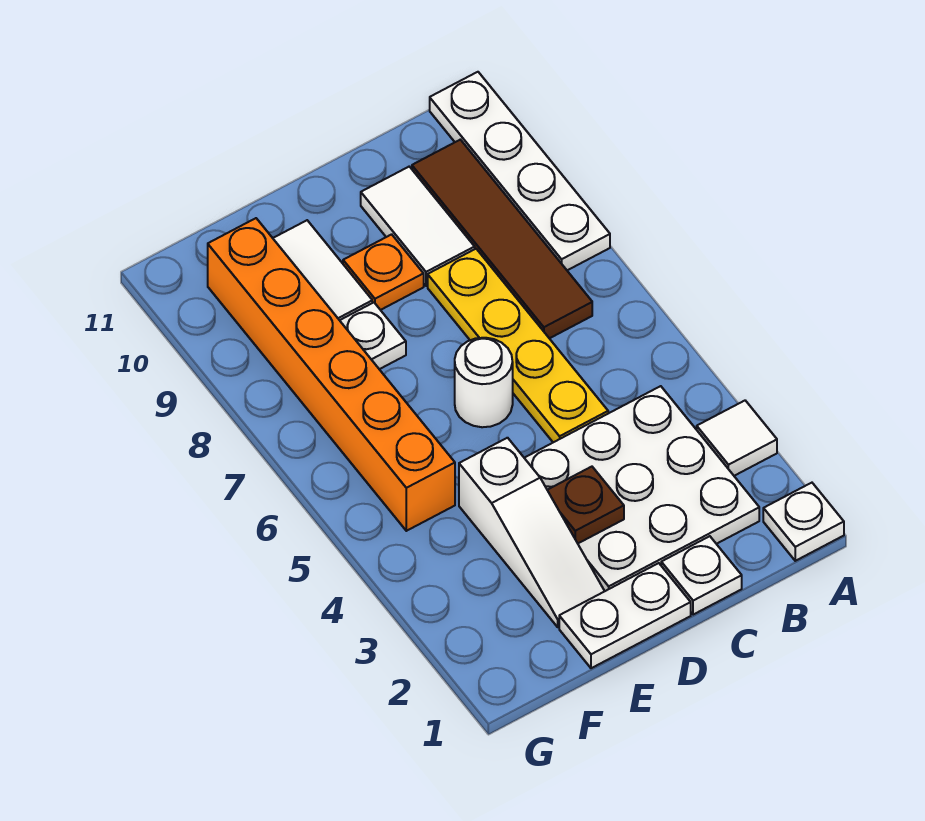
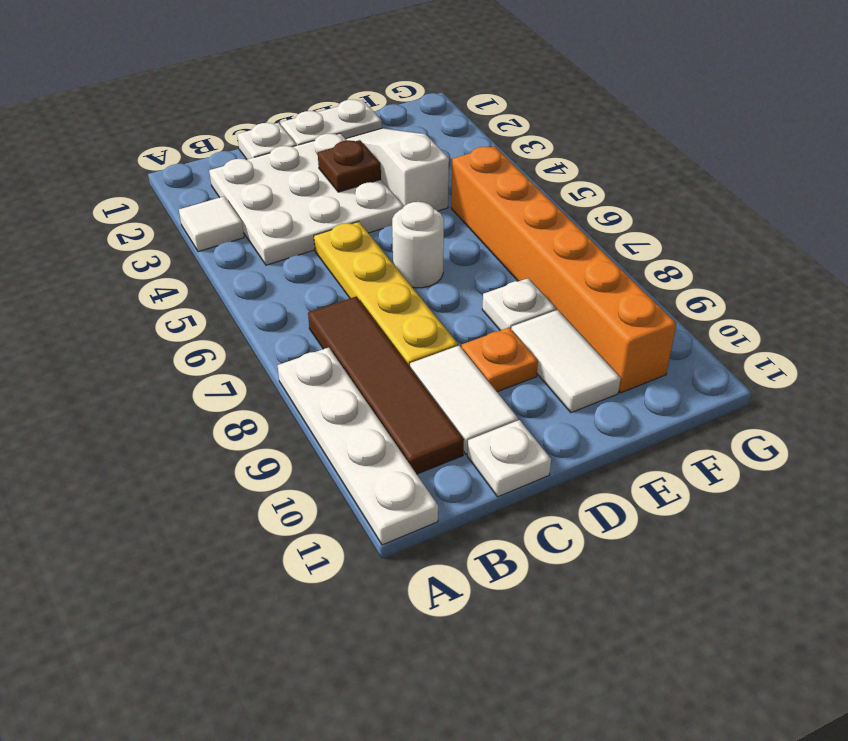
white plate A1 level 1 -> white plate C11 level 1

